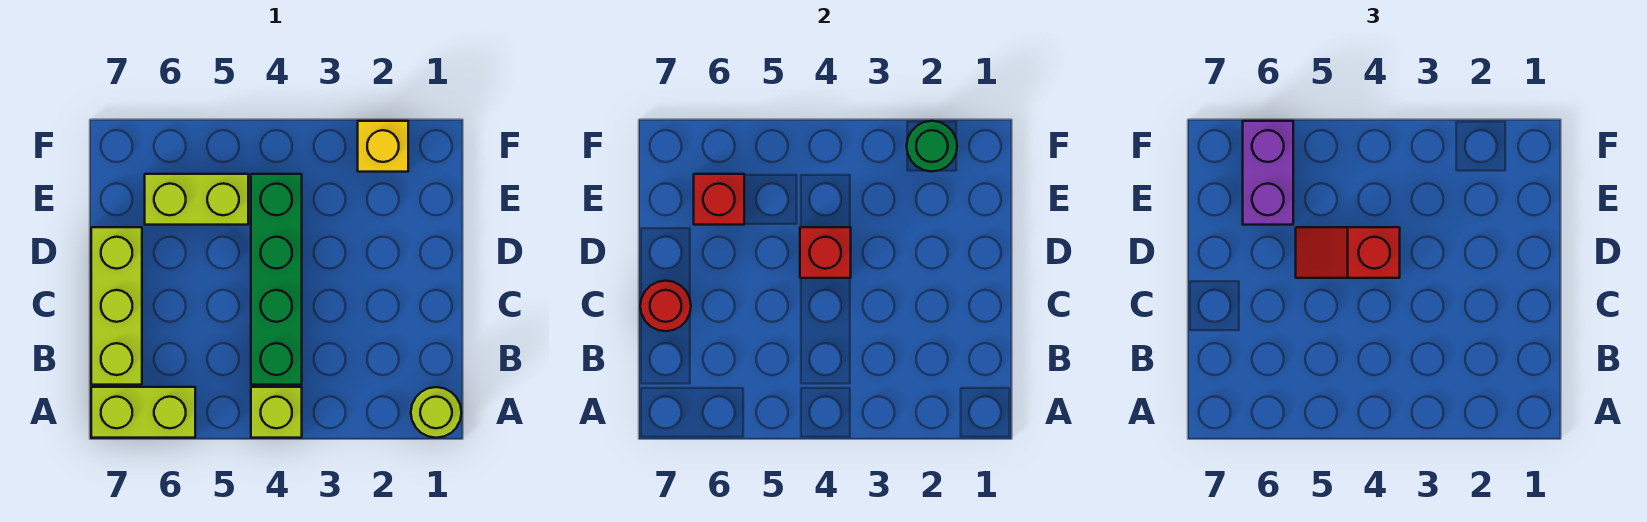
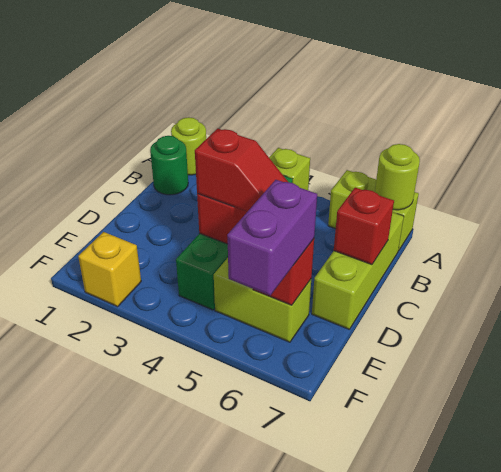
none -> lime round brick A7 level 2
red round brick C7 level 2 -> red brick C7 level 2
green round brick F2 level 2 -> green round brick B1 level 1

